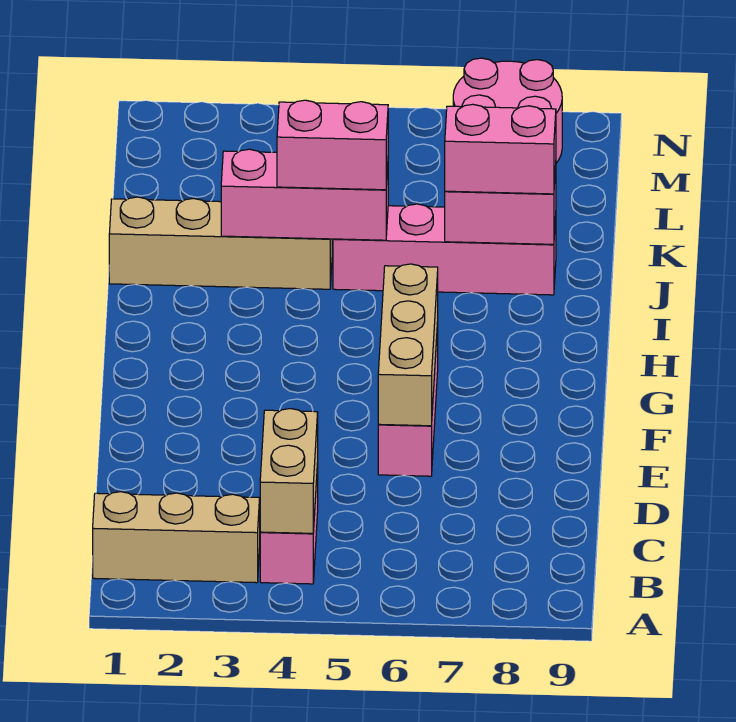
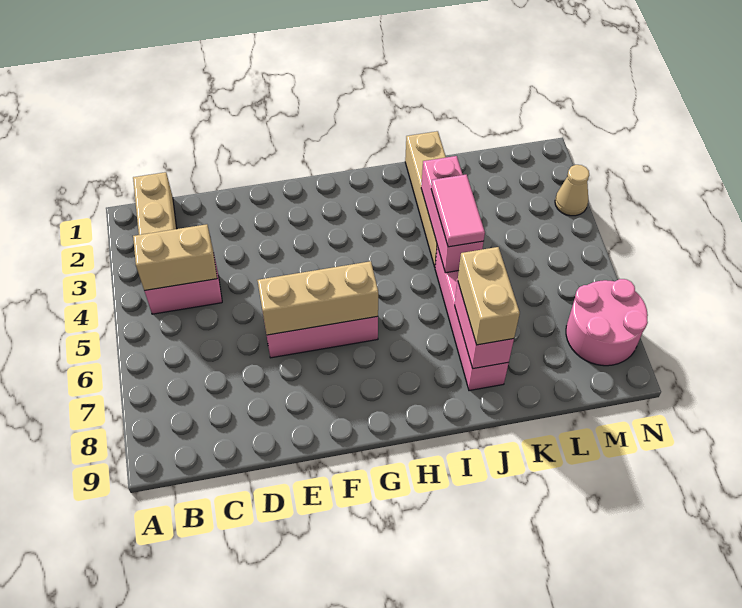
pink brick J4:J5 level 3 -> pink tile J4:J5 level 3
pink brick J7:J8 level 3 -> tan brick J7:J8 level 3
none -> tan cone N3 level 1

